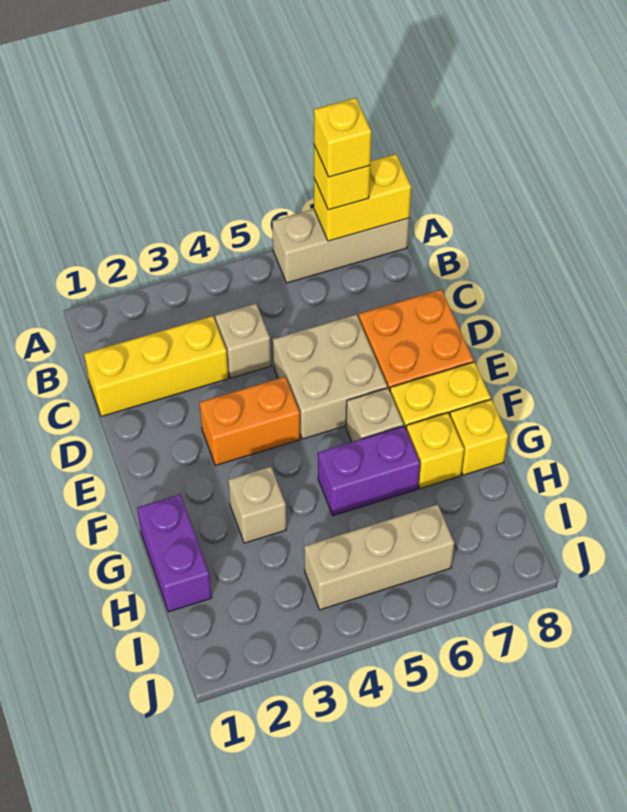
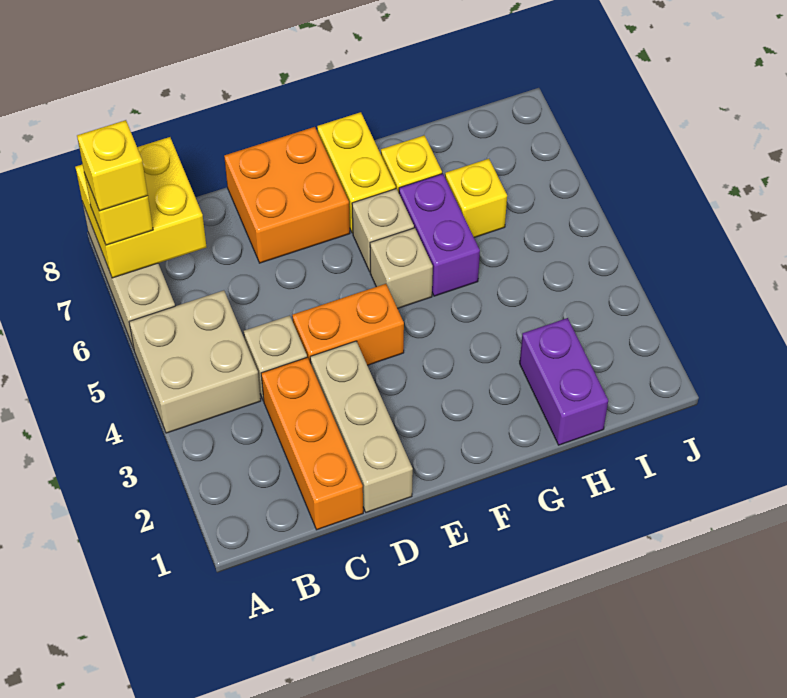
yellow brick A7:A8 level 2 -> yellow brick A7:B8 level 2
yellow brick C1:C3 level 1 -> orange brick C1:C3 level 1
tan brick D5:E6 level 1 -> tan brick A4:B5 level 1
orange brick E3:E4 level 1 -> orange brick D4:E4 level 1
purple brick G1:H1 level 1 -> purple brick H1:H2 level 1
tan brick G3 level 1 -> tan brick F5 level 1
yellow brick G8 level 1 -> yellow brick H6 level 1
tan brick I4:I6 level 1 -> tan brick D1:D3 level 1

